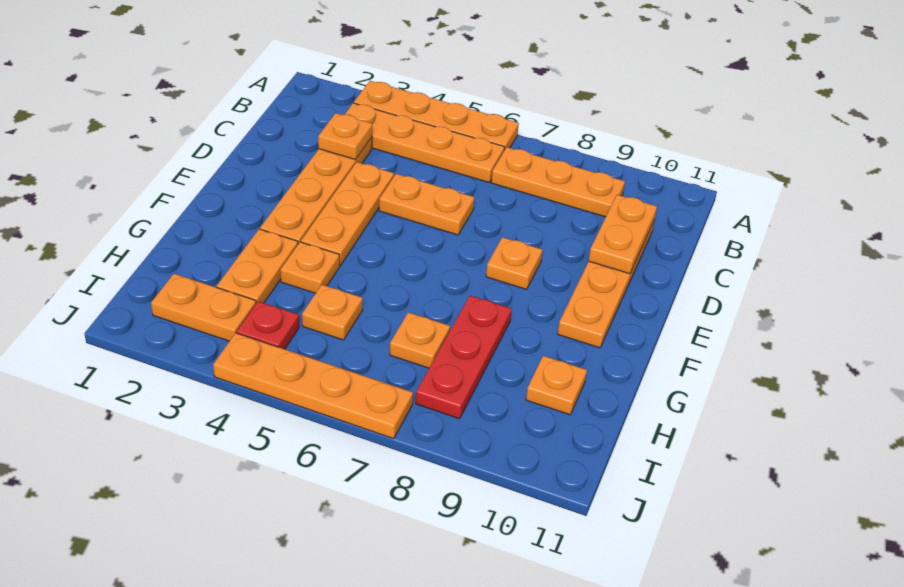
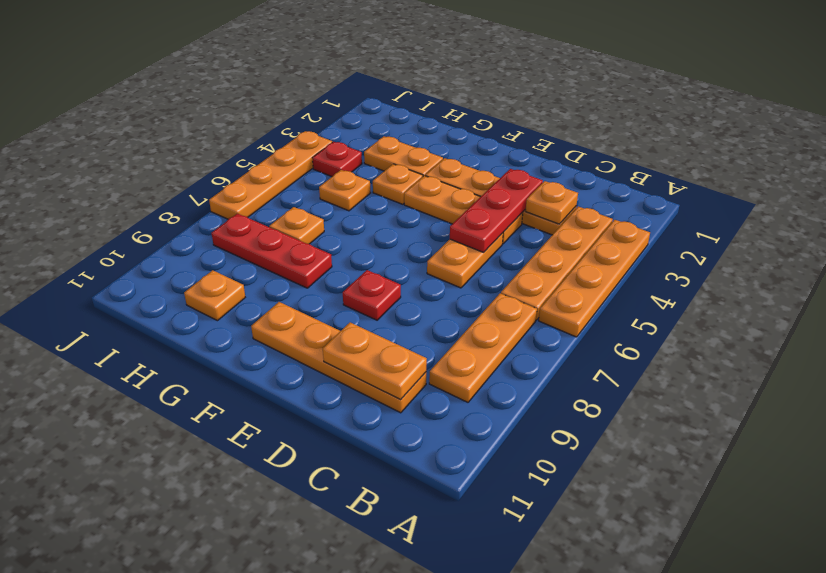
none -> red plate D3:D5 level 2
orange plate E8 level 1 -> red plate E8 level 1
orange plate I2:I3 level 1 -> none

